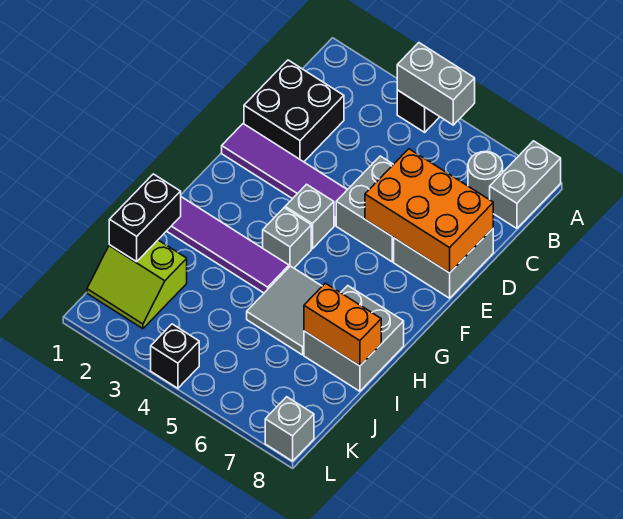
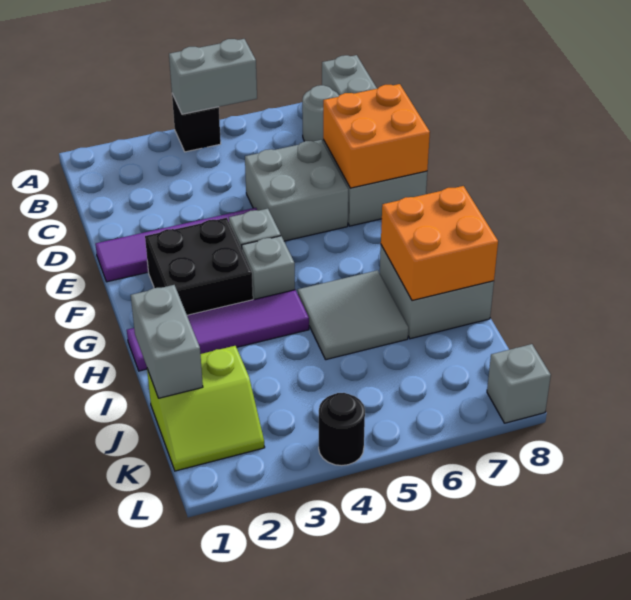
black brick C1:D2 level 1 -> black brick F2:G3 level 1
orange brick D6:E8 level 2 -> orange brick D7:E8 level 2
black brick I1:J1 level 2 -> grey brick I1:J1 level 2
orange brick I7:I8 level 2 -> orange brick H7:I8 level 2
black brick L4 level 1 -> black round brick L4 level 1

